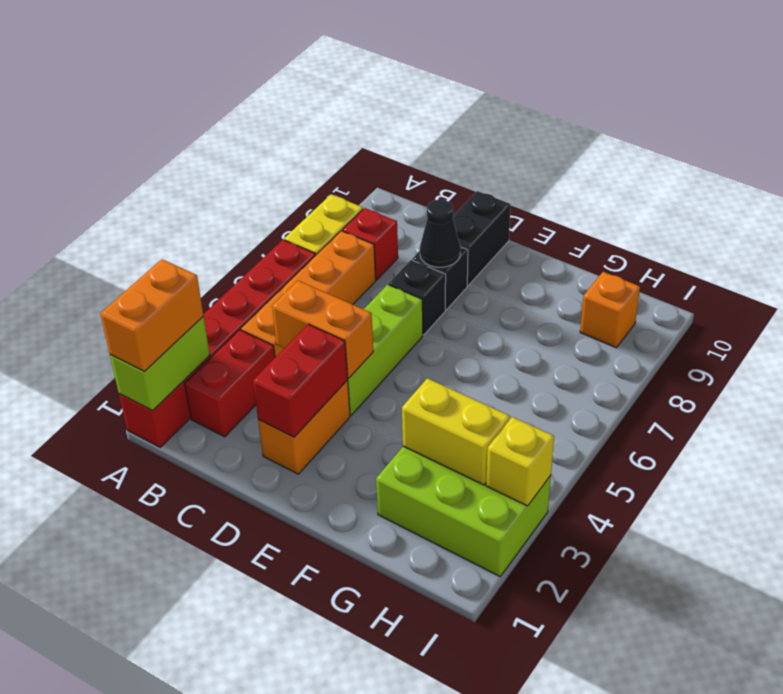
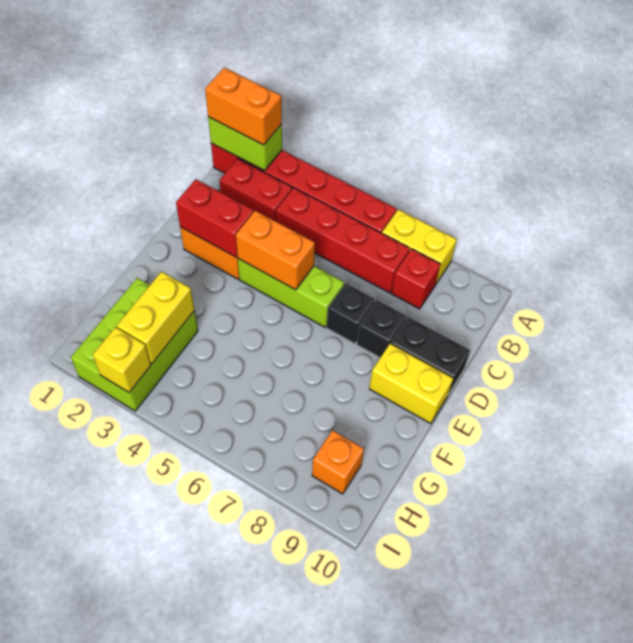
orange brick B4:B7 level 1 -> red brick B4:B7 level 1
orange brick C4:D4 level 2 -> orange brick D4:D5 level 2
black cone D8 level 2 -> none
none -> yellow brick E9:E10 level 1

